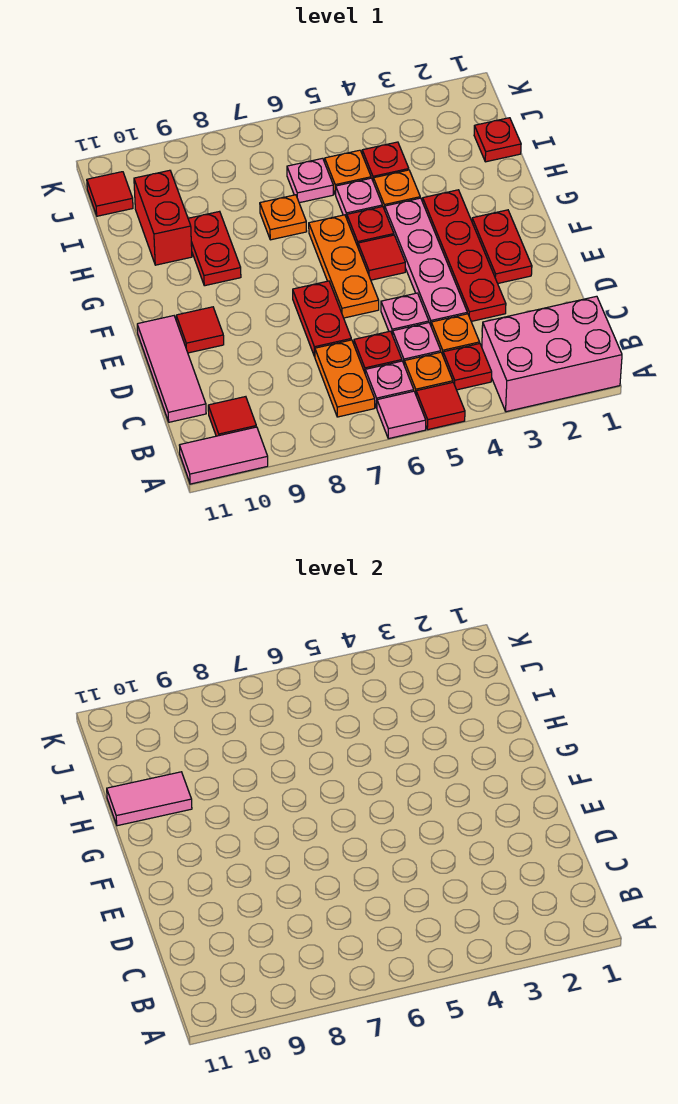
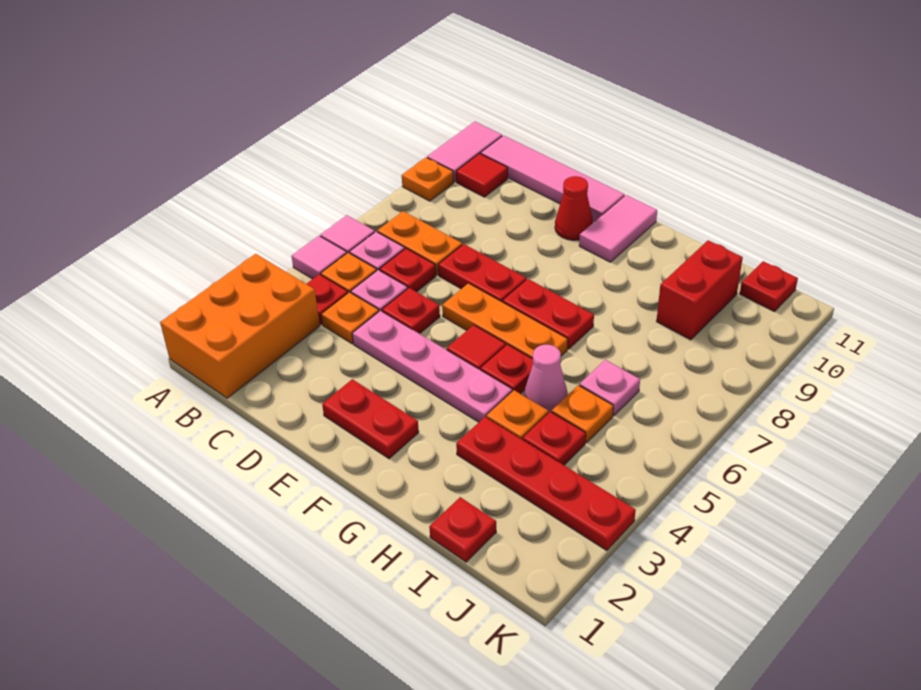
pink brick A1:B3 level 1 -> orange brick A1:B3 level 1
red tile A5 level 1 -> pink tile A5 level 1
pink tile C11:E11 level 1 -> pink tile B11:E11 level 1
red plate D3:G3 level 1 -> red plate H3:K3 level 1
pink plate D5 level 1 -> red plate D5 level 1
red tile E10 level 1 -> red cone E10 level 1
red plate G9:H9 level 1 -> red plate F7:G7 level 1
pink plate H5 level 1 -> pink cone H5 level 1
orange plate H7 level 1 -> orange plate A9 level 1
red brick H10:I10 level 1 -> red brick I9:I10 level 1
pink tile H10:H11 level 2 -> pink tile F10:F11 level 1
red tile J11 level 1 -> red plate J11 level 1

